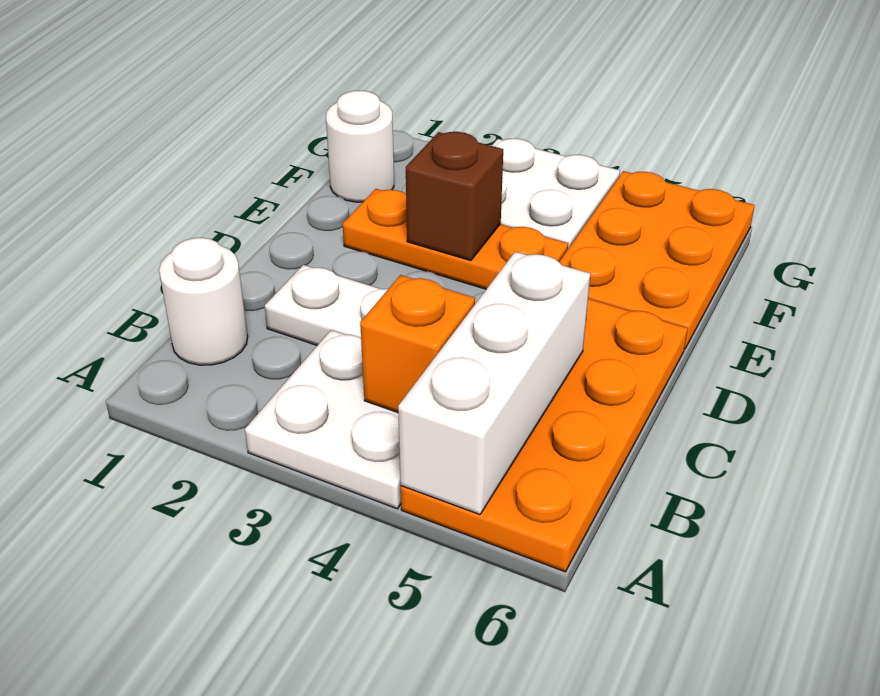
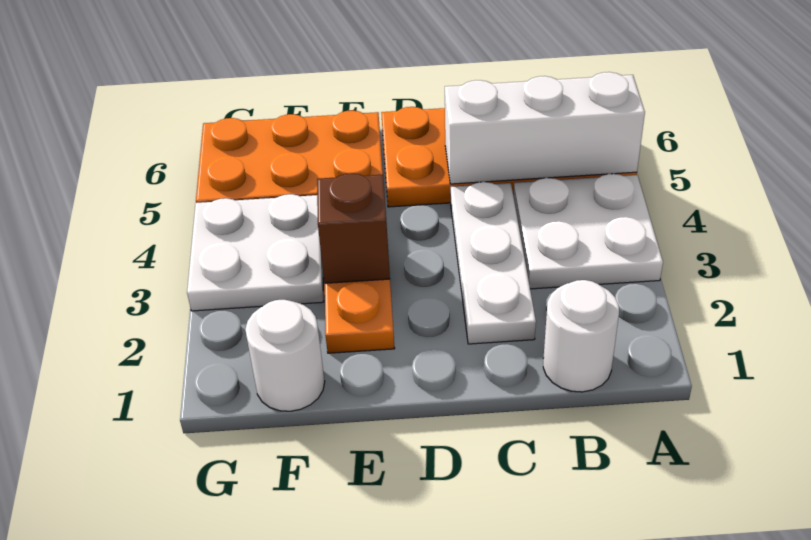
orange brick B4 level 2 -> none

